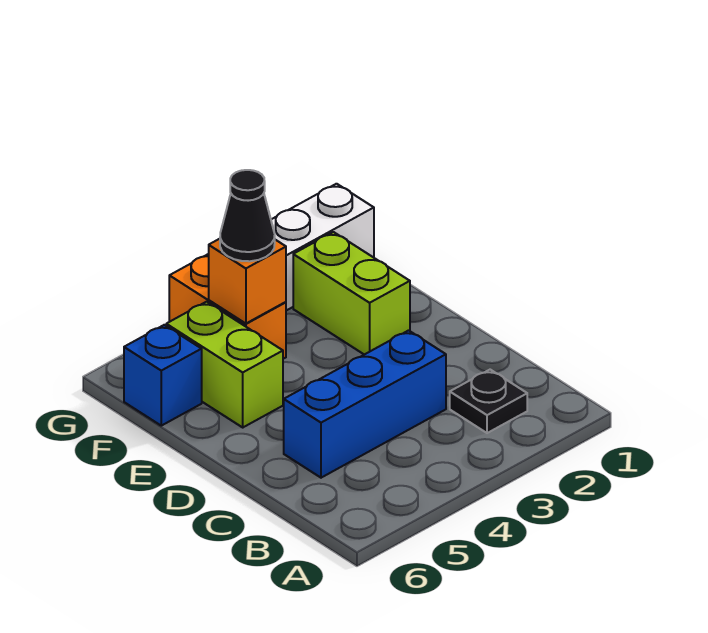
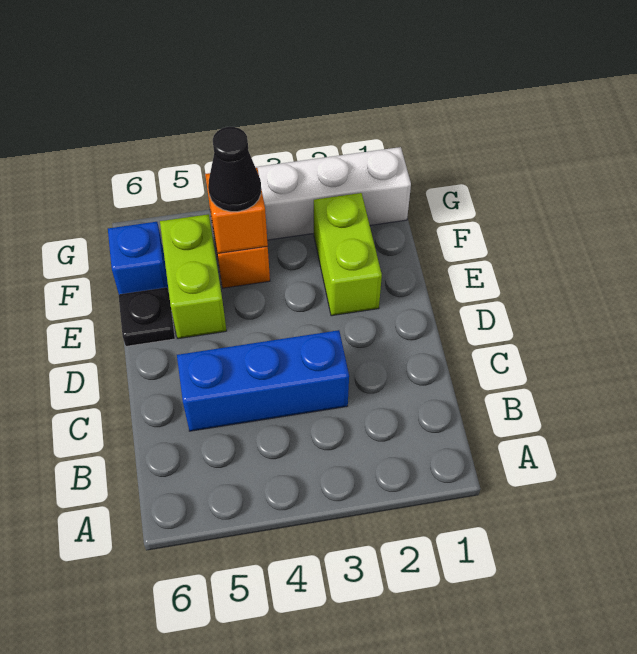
black plate B2 level 1 -> black plate E6 level 1

